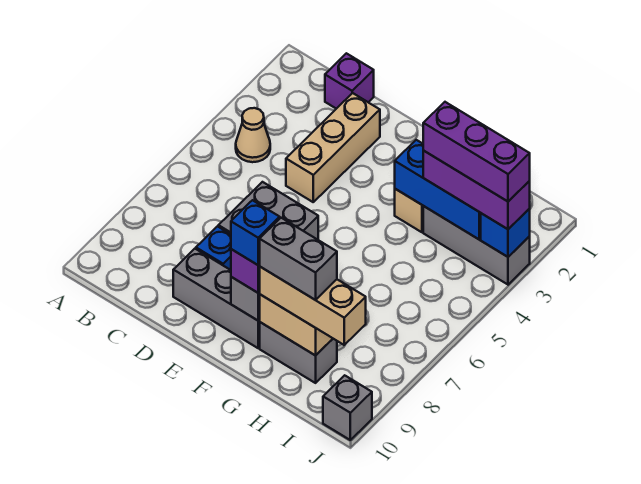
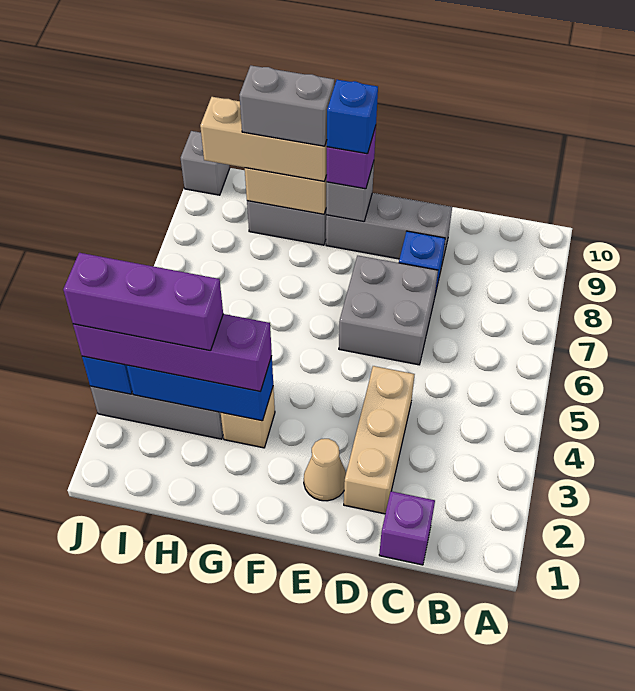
tan cone B4 level 1 -> tan cone E2 level 1
purple brick H3:J3 level 3 -> purple brick G3:J3 level 3

